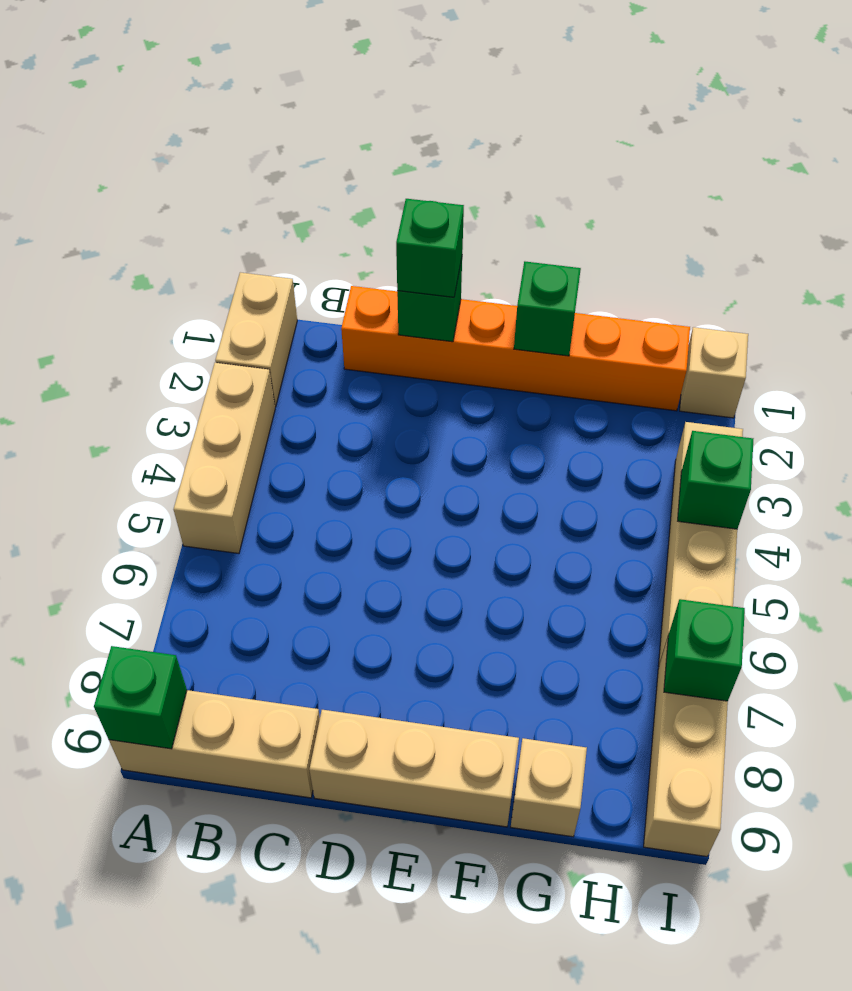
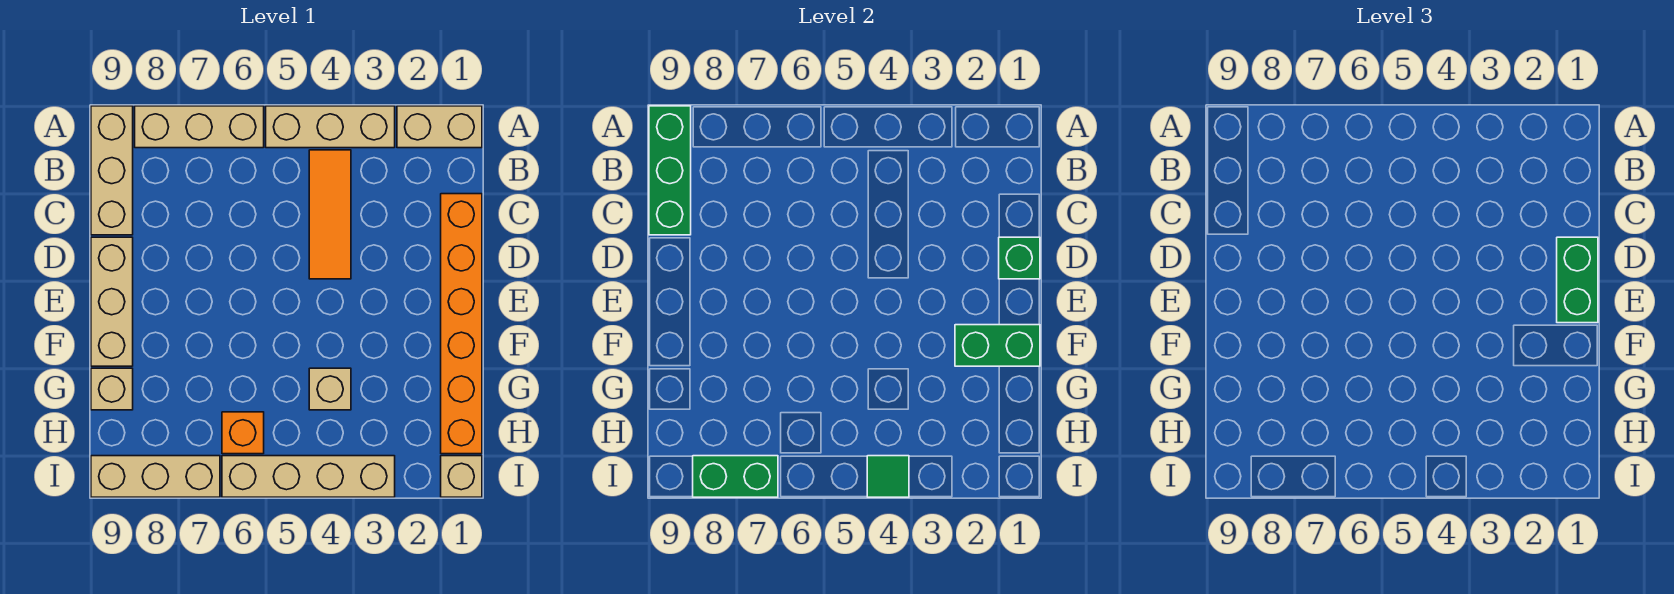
none -> tan brick A6:A8 level 1
green brick A9 level 2 -> green brick A9:C9 level 2
none -> orange tile B4:D4 level 1
green brick D1 level 3 -> green brick D1:E1 level 3
green brick F1 level 2 -> green brick F1:F2 level 2
none -> tan brick G4 level 1
none -> orange brick H6 level 1
green brick I4 level 2 -> green tile I4 level 2
green brick I7 level 2 -> green brick I7:I8 level 2

